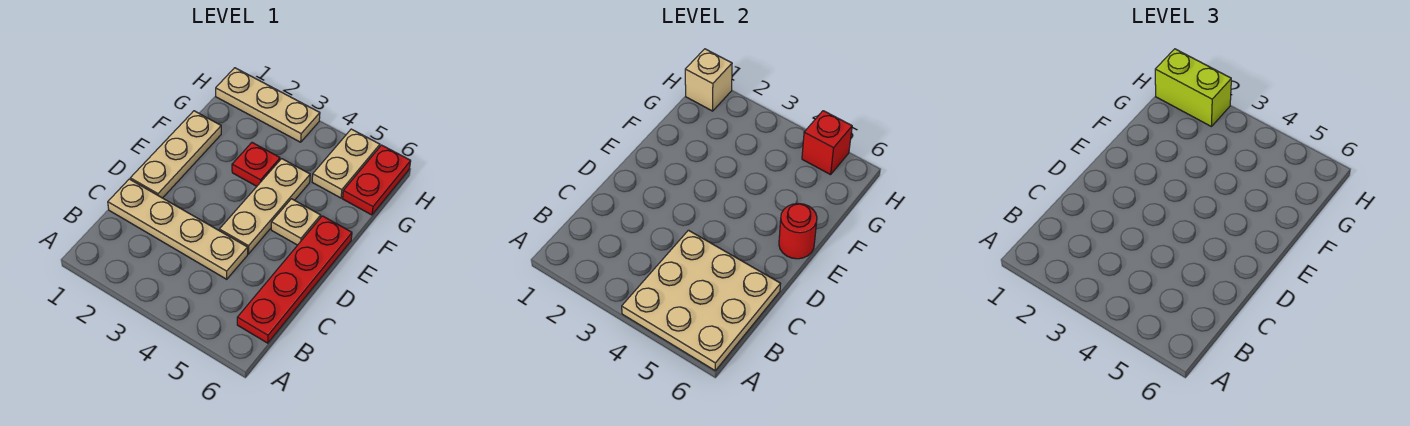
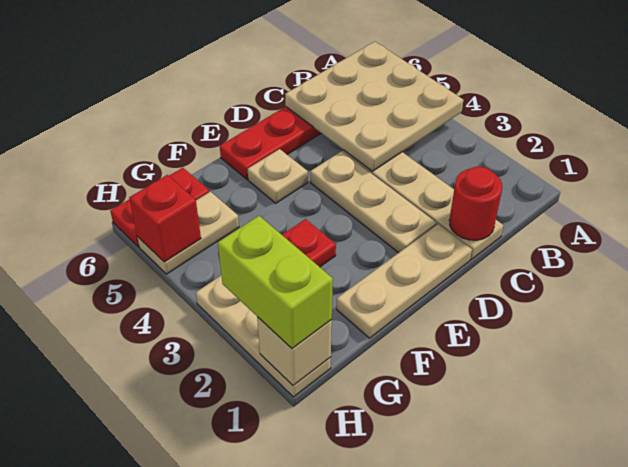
tan plate D4:F4 level 1 -> tan plate D2:D4 level 1
red round brick E6 level 2 -> red round brick C1 level 2

